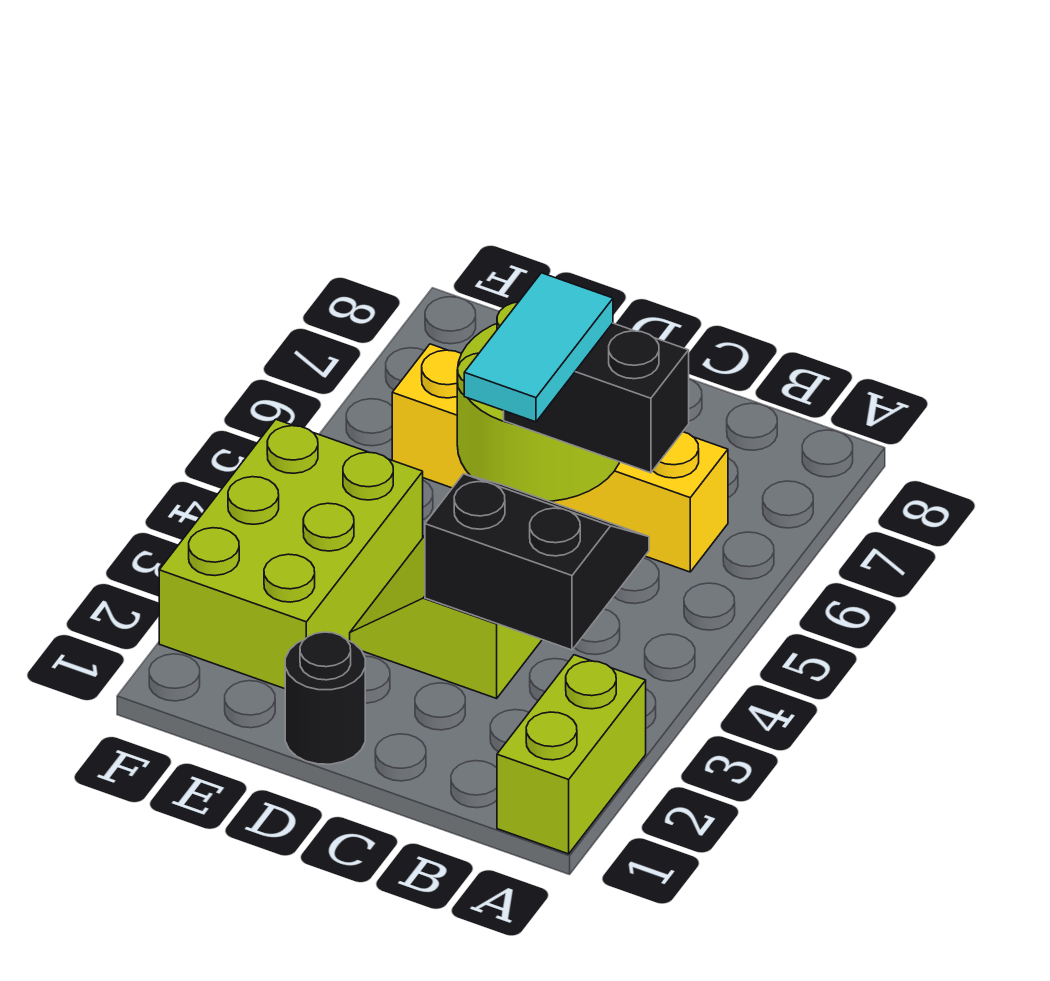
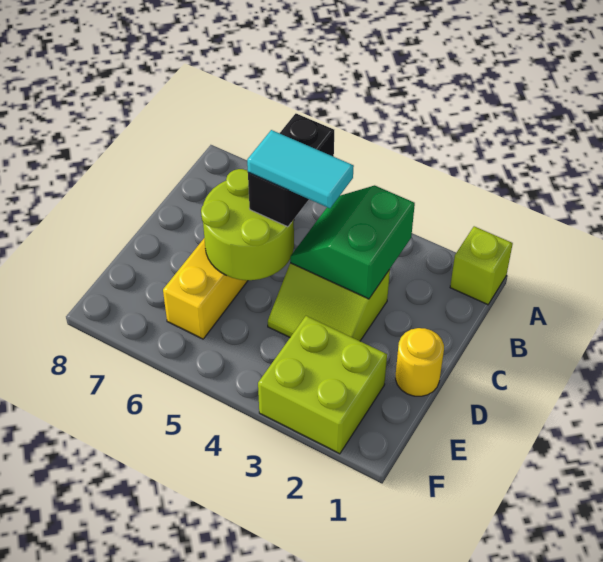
lime brick A1:A2 level 1 -> lime brick A1 level 1
black slope B3:C4 level 2 top 3 -> green slope B3:C4 level 2 top 3
black round brick D1 level 1 -> yellow round brick D1 level 1
lime brick E2:F4 level 1 -> lime brick E2:F3 level 1

